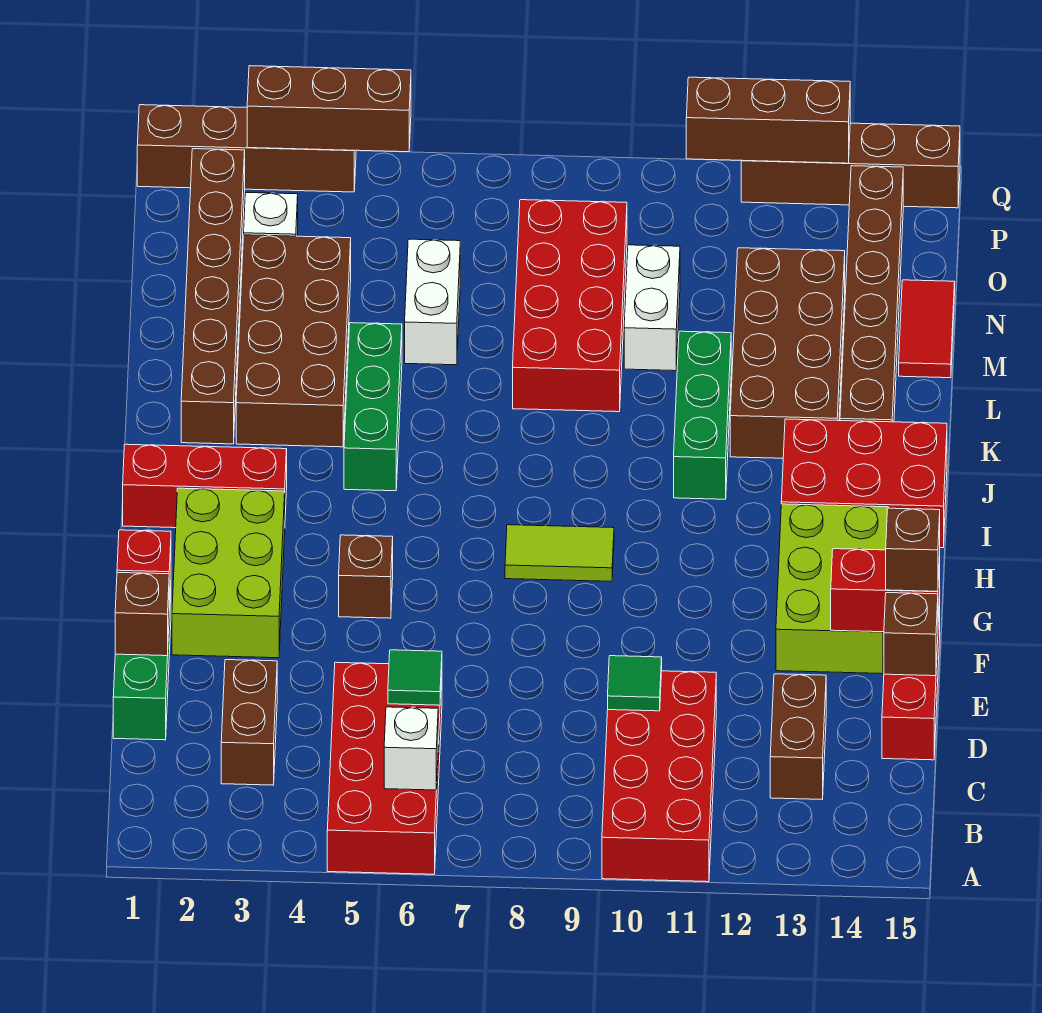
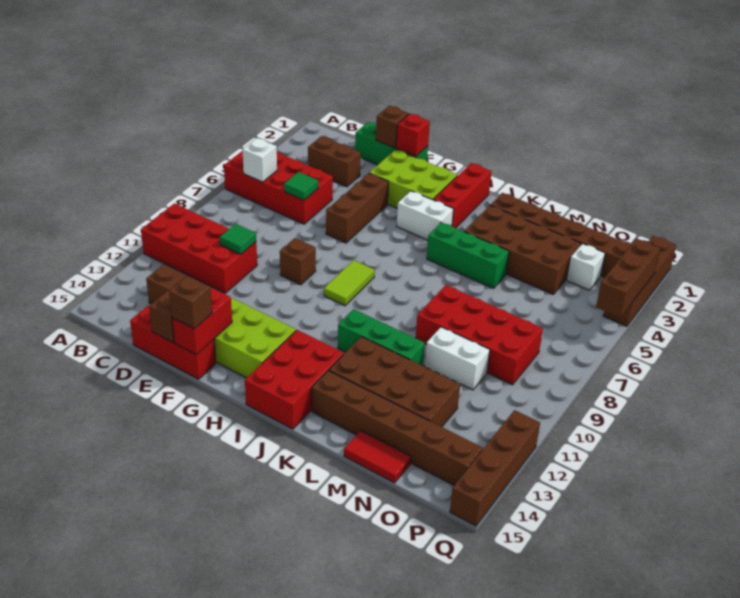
brown brick G5 level 1 -> brown brick F9 level 1
white brick M6:N6 level 1 -> white brick H4:I4 level 1
brown brick Q11:Q13 level 2 -> brown brick F4:F6 level 1

